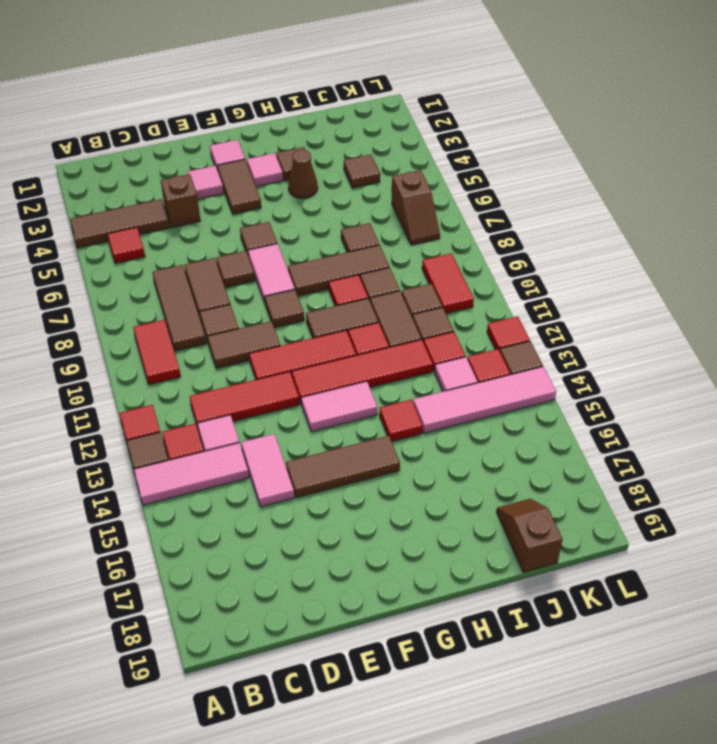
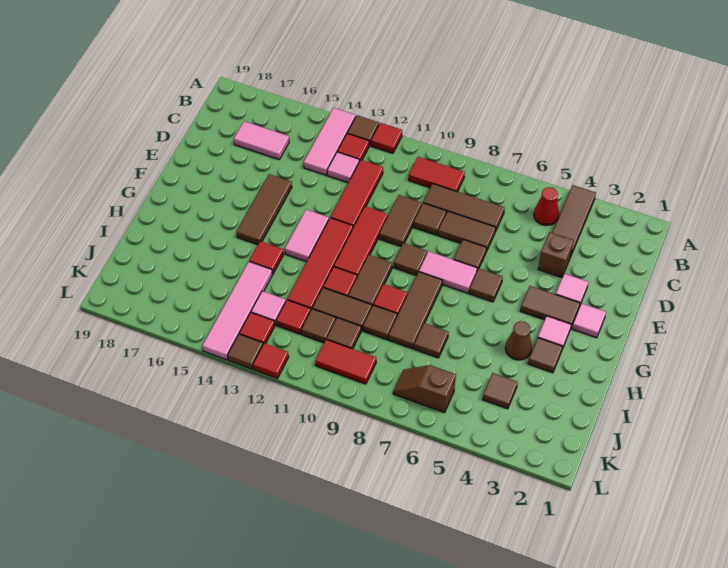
red tile B5 level 1 -> red cone B5 level 1
pink tile D14:D15 level 1 -> pink tile C16:C17 level 1
brown slope J18:J19 level 1 top 19 -> none

